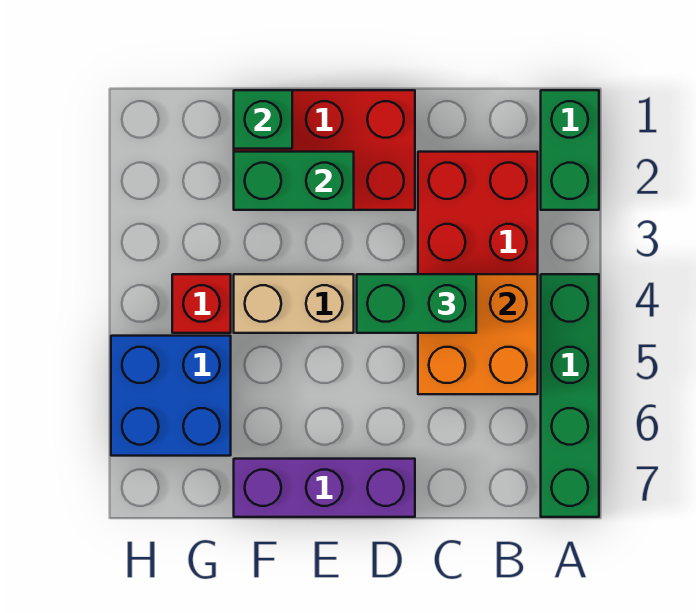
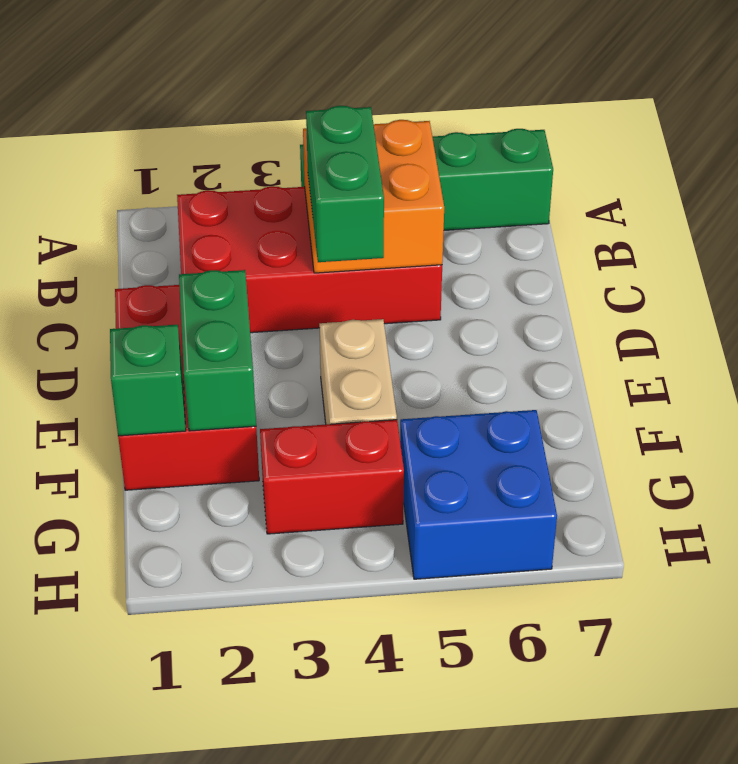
green brick A1:A2 level 1 -> none
purple brick D7:F7 level 1 -> none
red brick G4 level 1 -> red brick G3:G4 level 1

